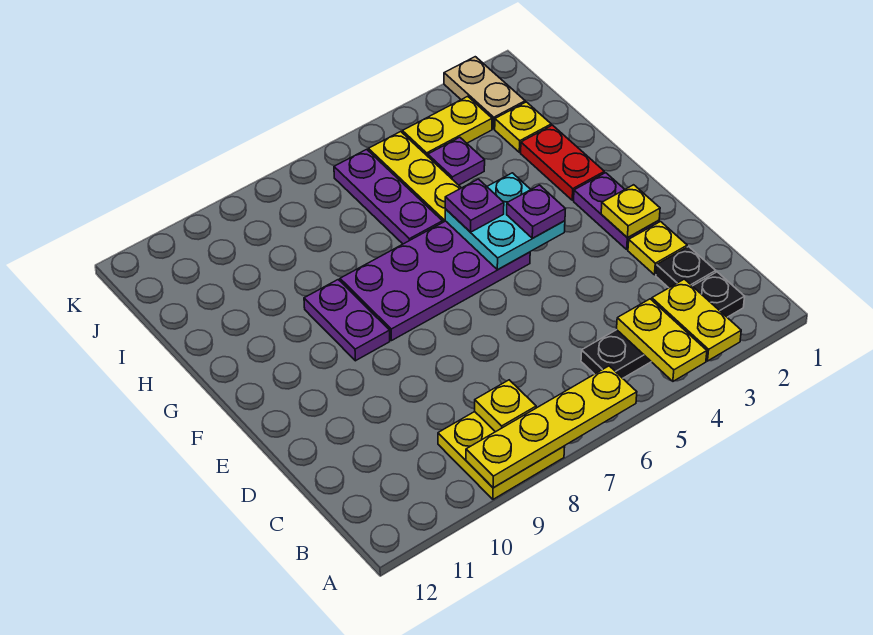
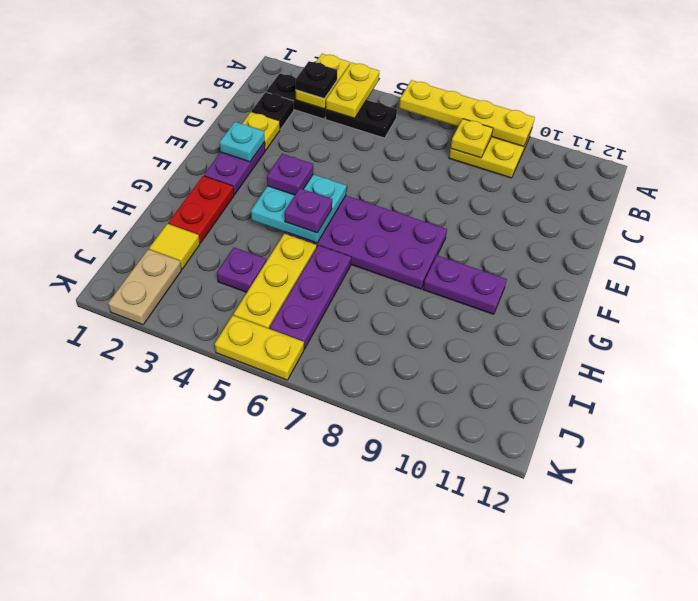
none -> black plate B3 level 3
yellow plate E2 level 2 -> cyan plate E2 level 2
purple plate F9:G9 level 1 -> purple plate G9:G10 level 1
yellow plate I2 level 1 -> yellow tile I2 level 1
yellow plate J3:J4 level 1 -> yellow plate K5:K6 level 1

